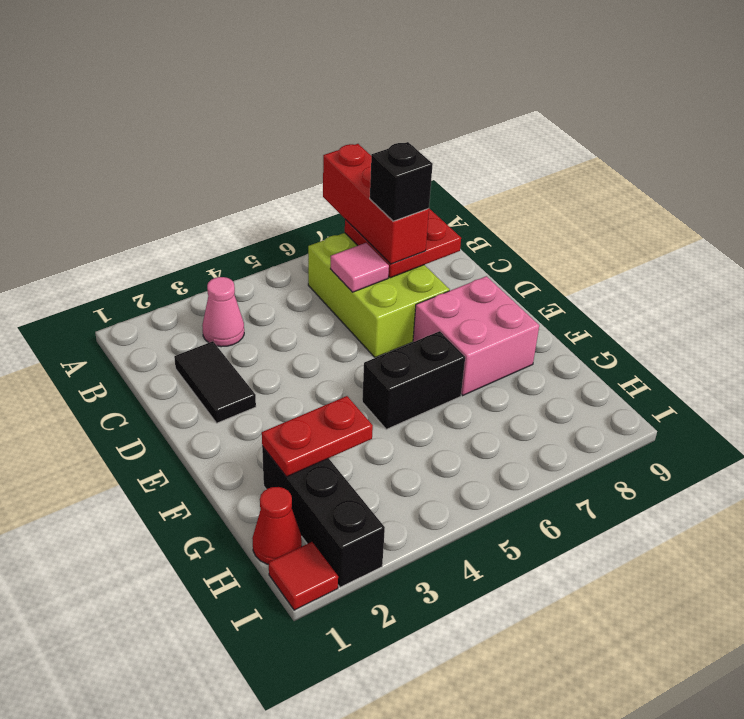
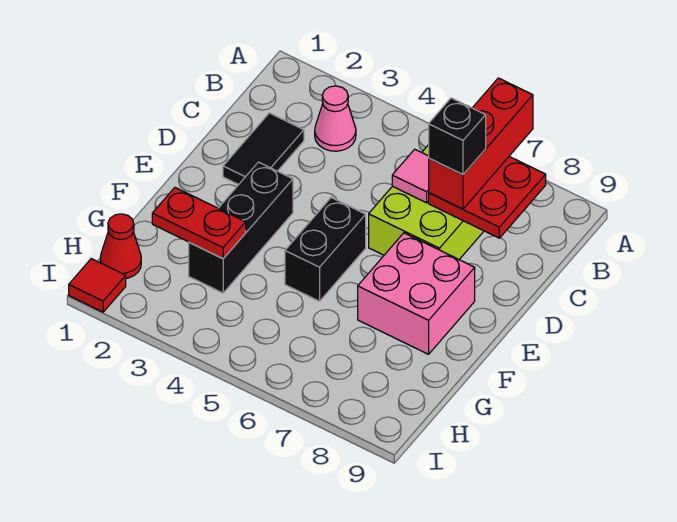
black brick F5:F6 level 1 -> black brick E5:F5 level 1
black brick G2:I2 level 1 -> black brick E3:G3 level 1

